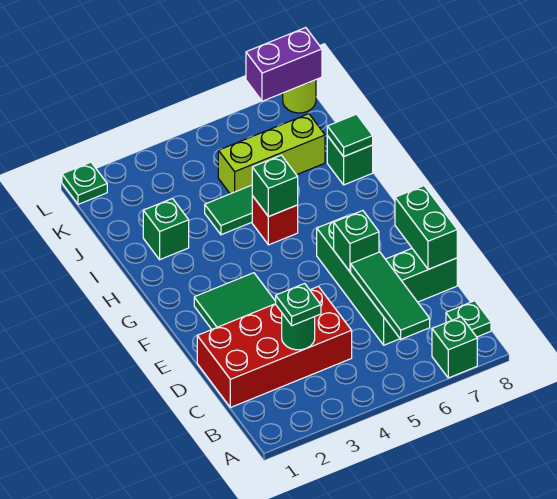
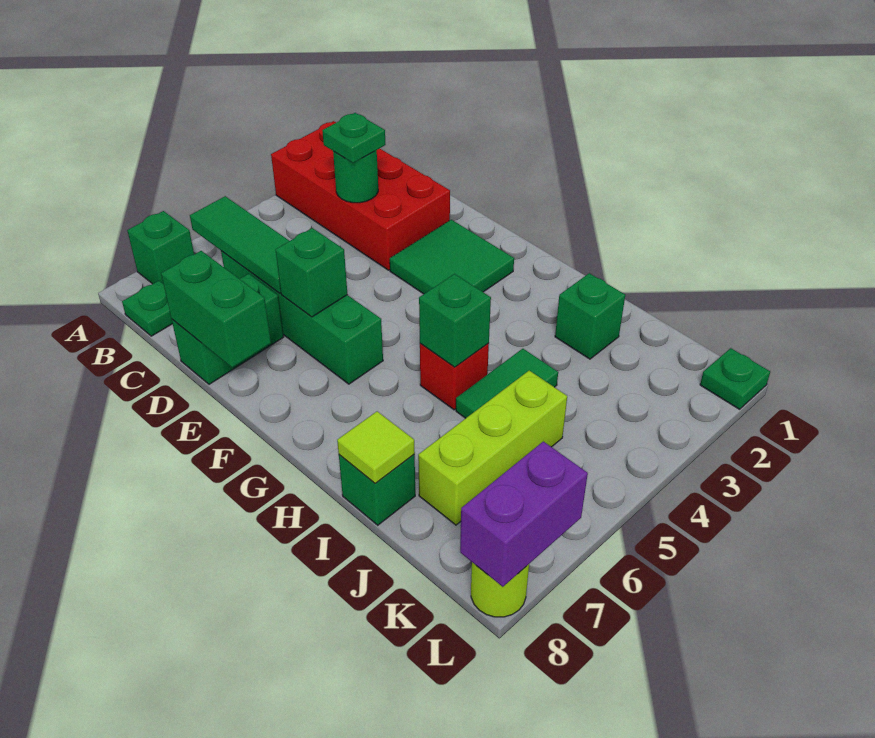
red brick C1:D4 level 1 -> red brick A2:D3 level 1
green tile I8 level 2 -> lime tile I8 level 2

